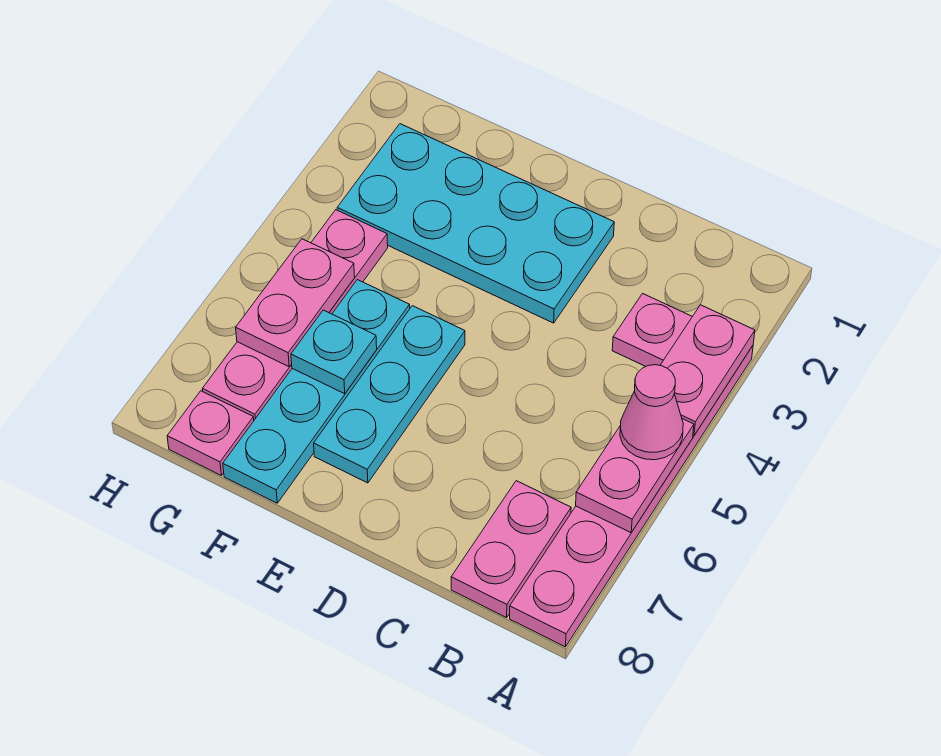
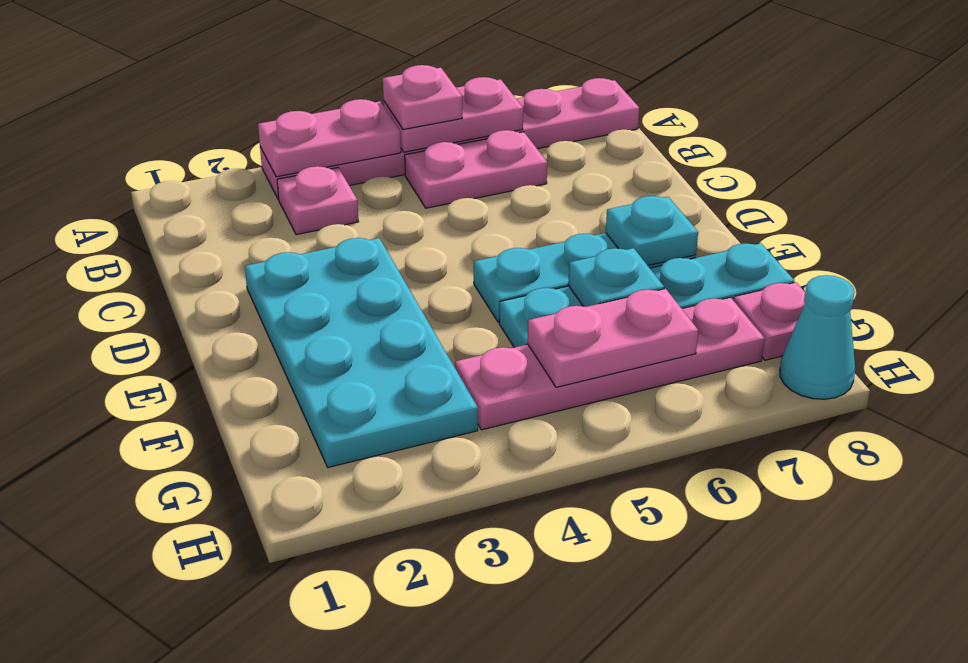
pink cone A5 level 3 -> pink plate A5 level 3
pink plate B7:B8 level 1 -> pink plate B5:B6 level 1
none -> cyan plate E7 level 2
none -> cyan cone H8 level 1

